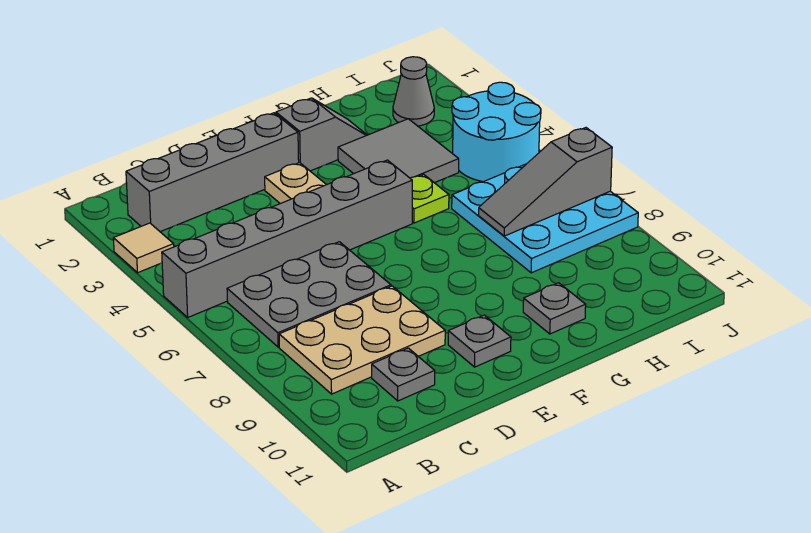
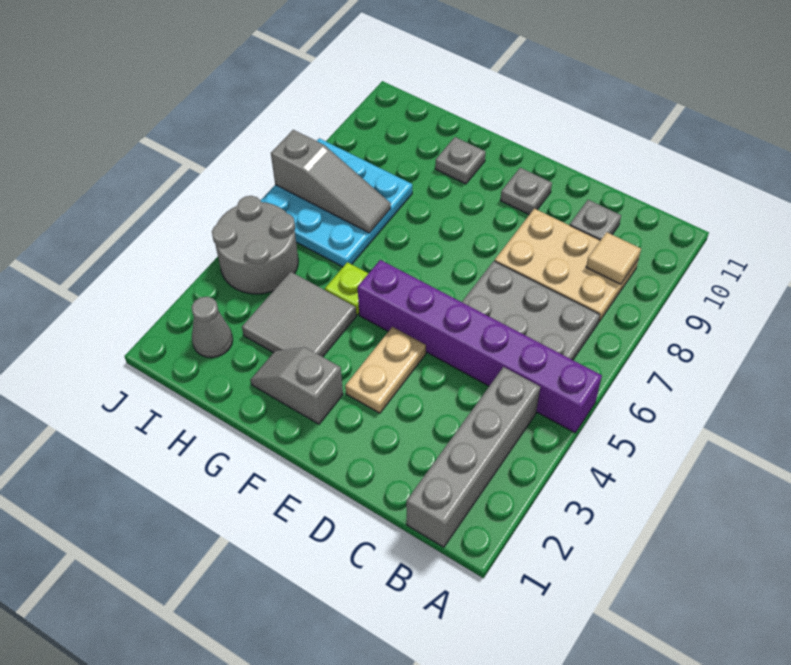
tan tile A3 level 1 -> tan tile B9 level 2
grey brick A5:F5 level 1 -> purple brick A5:F5 level 1
grey brick B2:E2 level 1 -> grey brick B1:B4 level 1
cyan round brick I4:J5 level 1 -> grey round brick I4:J5 level 1

